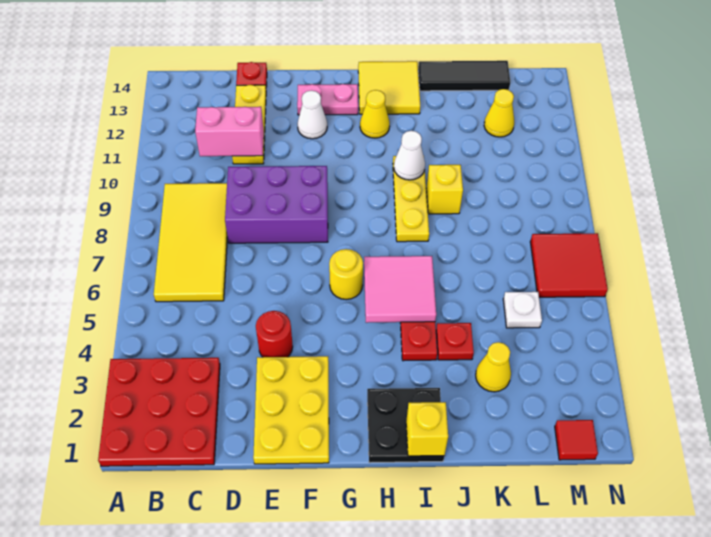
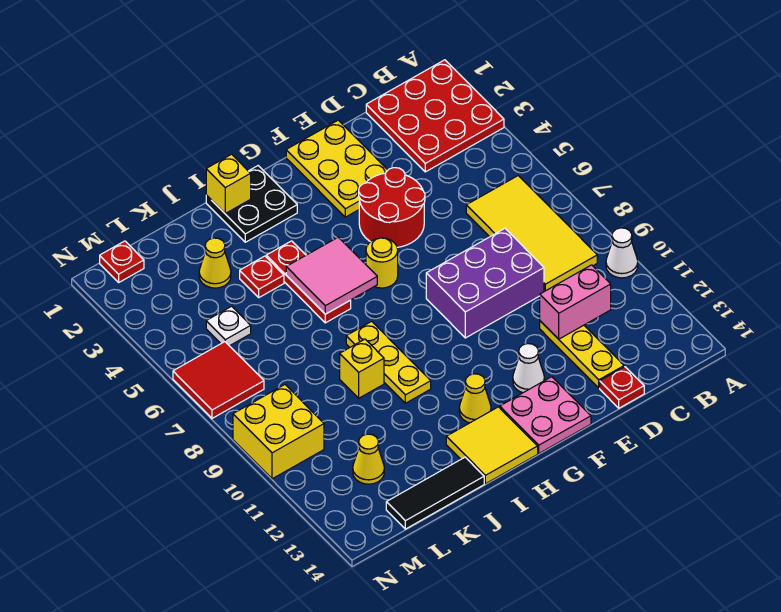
red round brick E4 level 1 -> red round brick E4:F5 level 1
pink plate F13:G13 level 1 -> pink plate F13:G14 level 1
white cone I10 level 2 -> white cone A10 level 1
red tile M1 level 1 -> red plate M1 level 1
none -> yellow brick M9:N10 level 1

